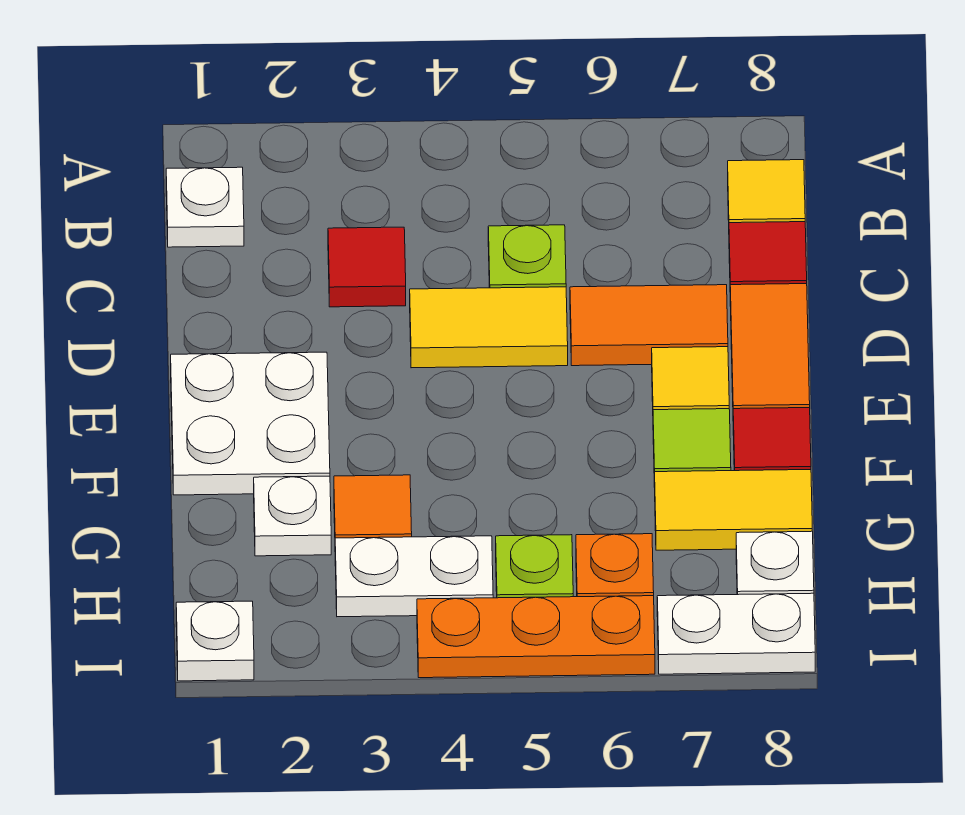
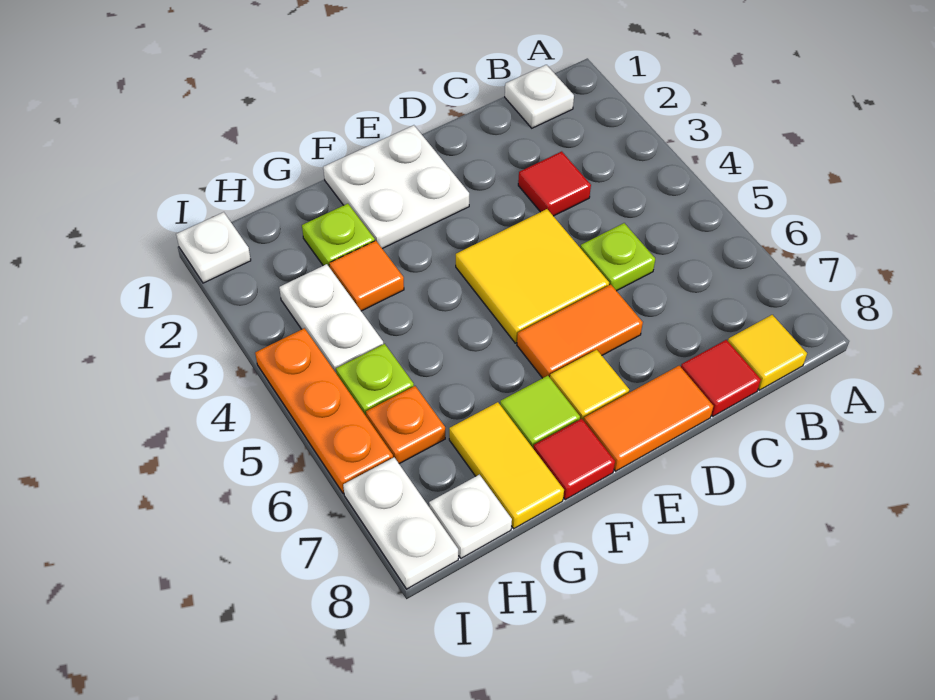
yellow tile D4:D5 level 1 -> yellow tile D4:E5 level 1
orange tile D6:D7 level 1 -> orange tile D6:E6 level 1
white plate G2 level 1 -> lime plate G2 level 1

